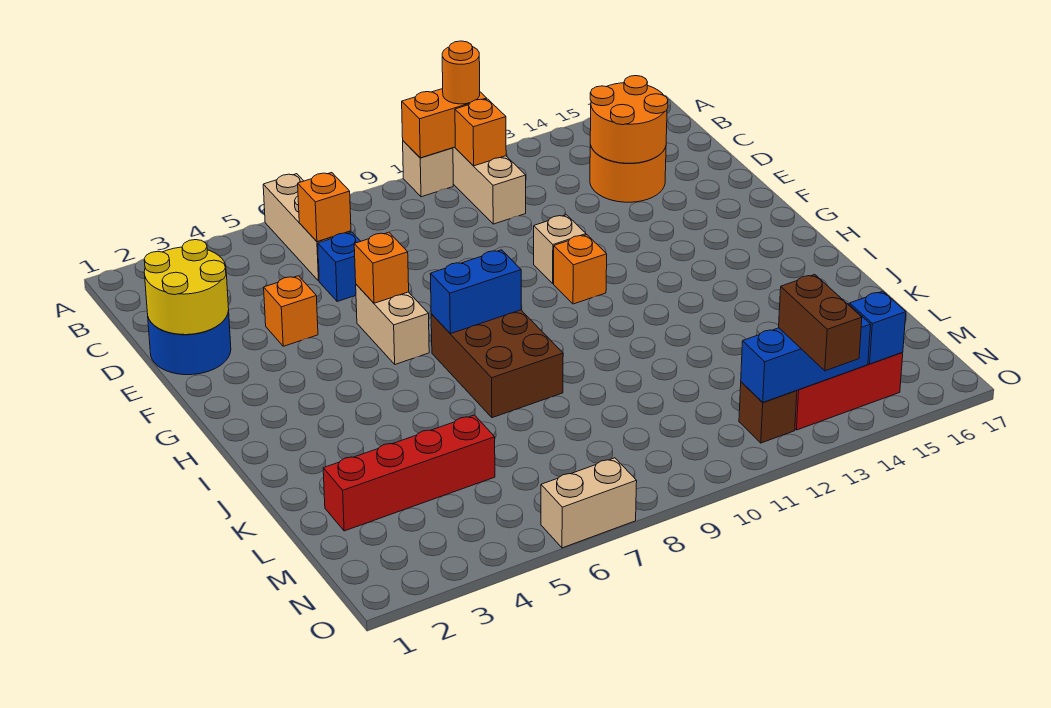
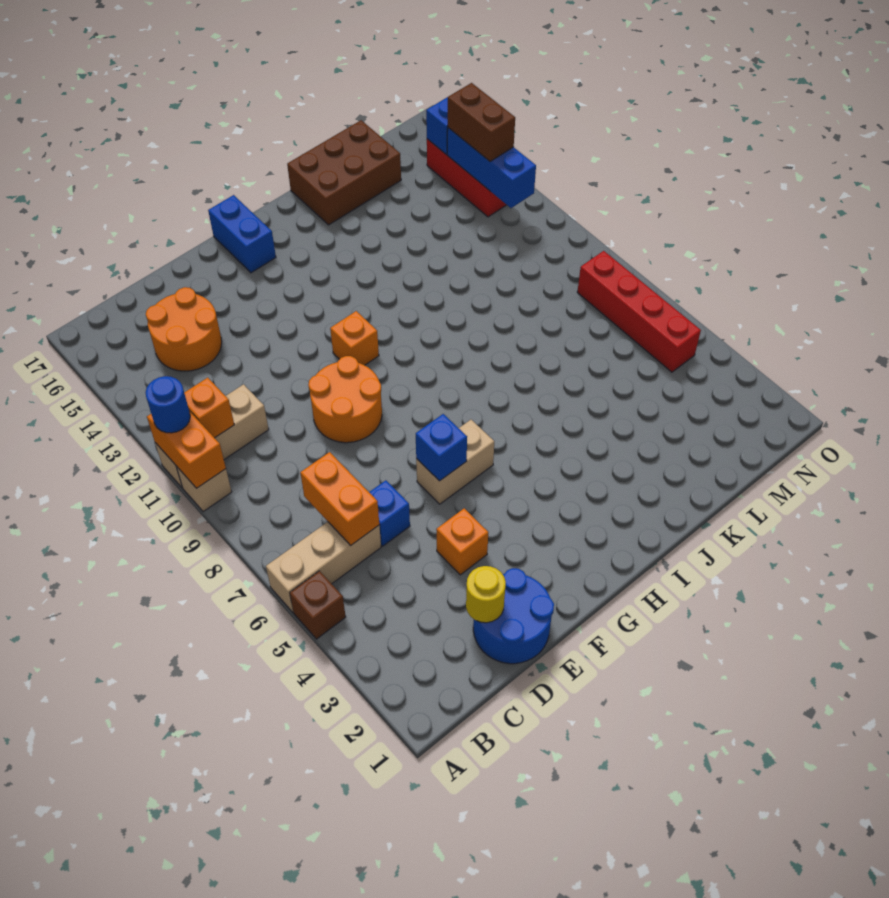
orange round brick A11 level 3 -> blue round brick A11 level 3
orange brick C6 level 2 -> orange brick C6:C7 level 2
orange round brick C14:D15 level 2 -> orange round brick E9:F10 level 1
yellow round brick D1:E2 level 2 -> yellow round brick D2 level 2
orange brick F6 level 2 -> blue brick F6 level 2
tan brick F11 level 1 -> none
brown brick H7:J8 level 1 -> brown brick J16:L17 level 1
blue brick H7:H8 level 2 -> blue brick G16:G17 level 1
red brick L2:L5 level 1 -> red brick N5:N8 level 1
brown brick N12 level 1 -> brown brick A5 level 1
brown brick N13:O13 level 3 -> brown brick N13:N14 level 3
tan brick O6:O7 level 1 -> none

